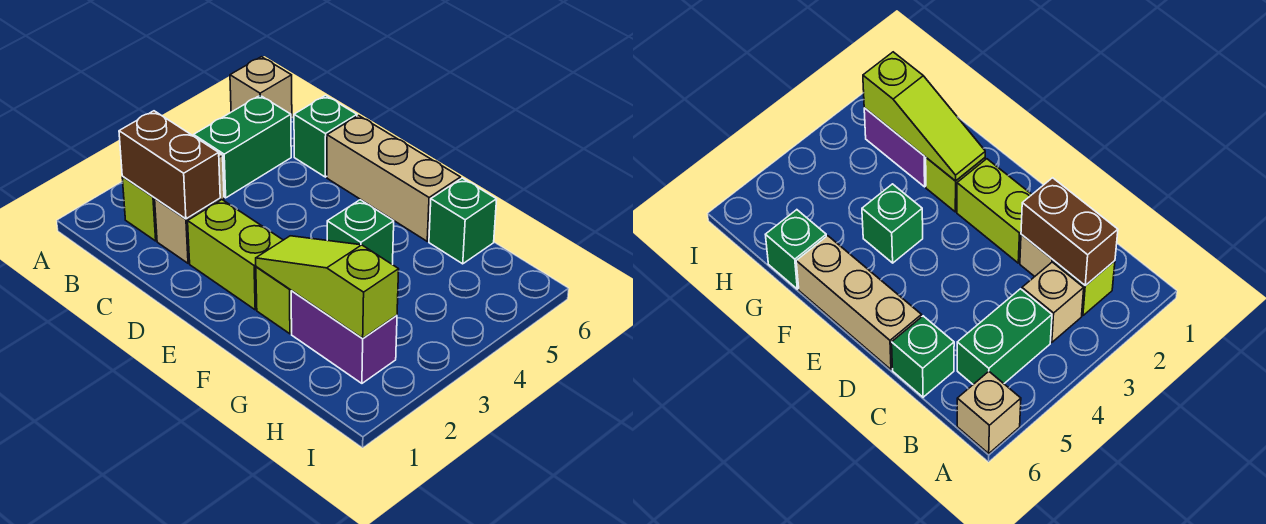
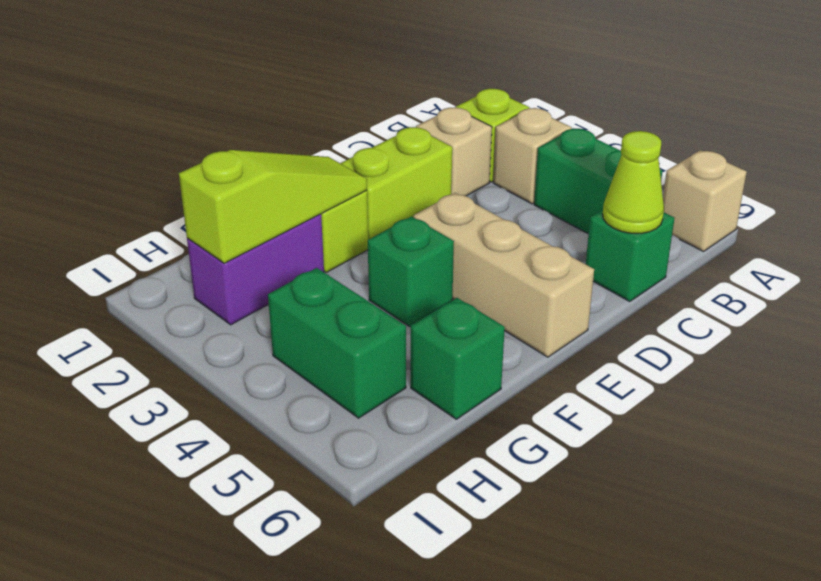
brown brick B2:C2 level 2 -> none
none -> lime cone C6 level 2
tan brick D6:F6 level 1 -> tan brick E4:E6 level 1
none -> green brick H4:H5 level 1

